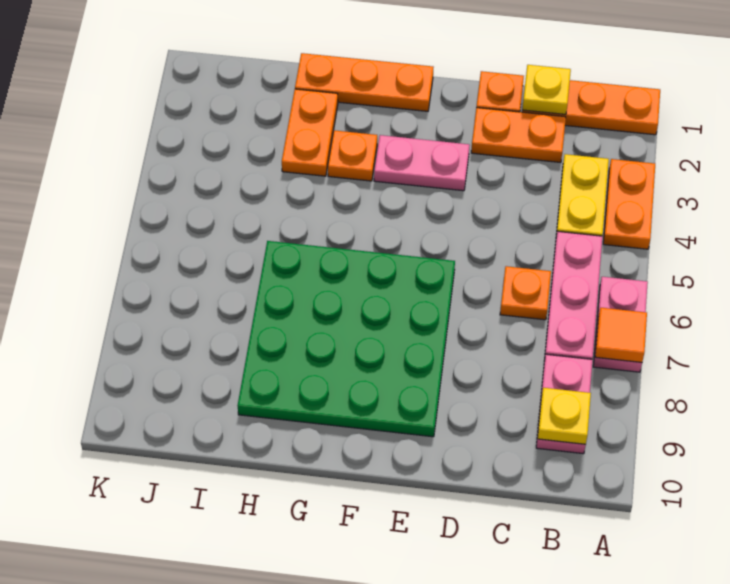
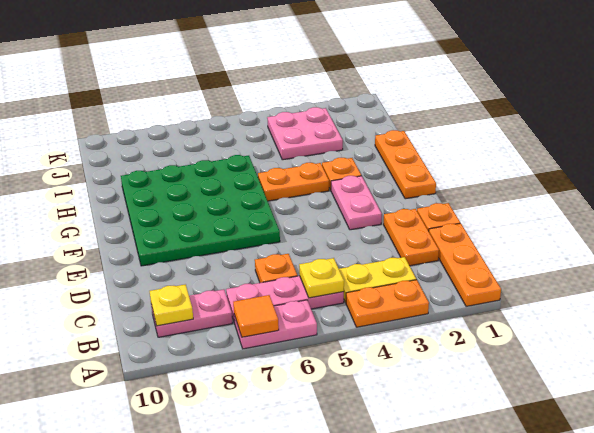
yellow plate C1 level 2 -> yellow plate B5 level 2
orange plate H2:H3 level 1 -> orange plate G4:G5 level 1
none -> pink plate I3:J4 level 1

